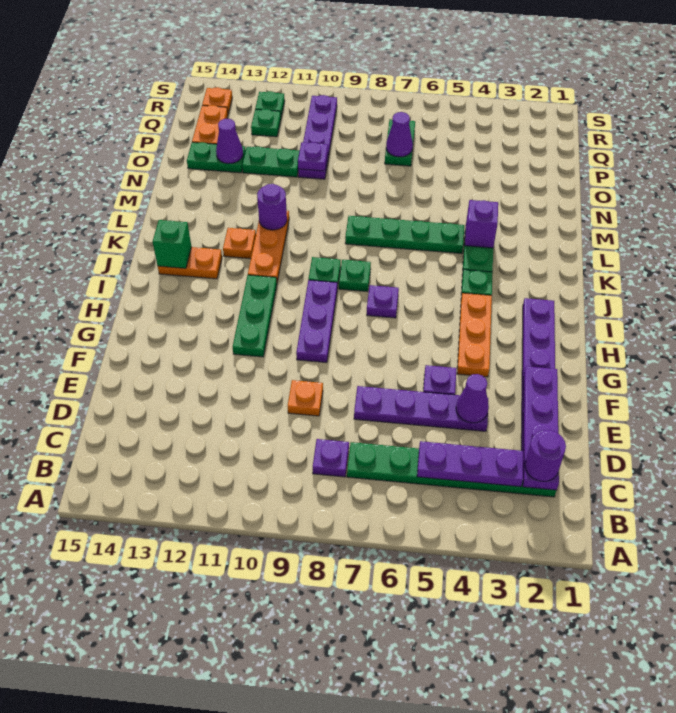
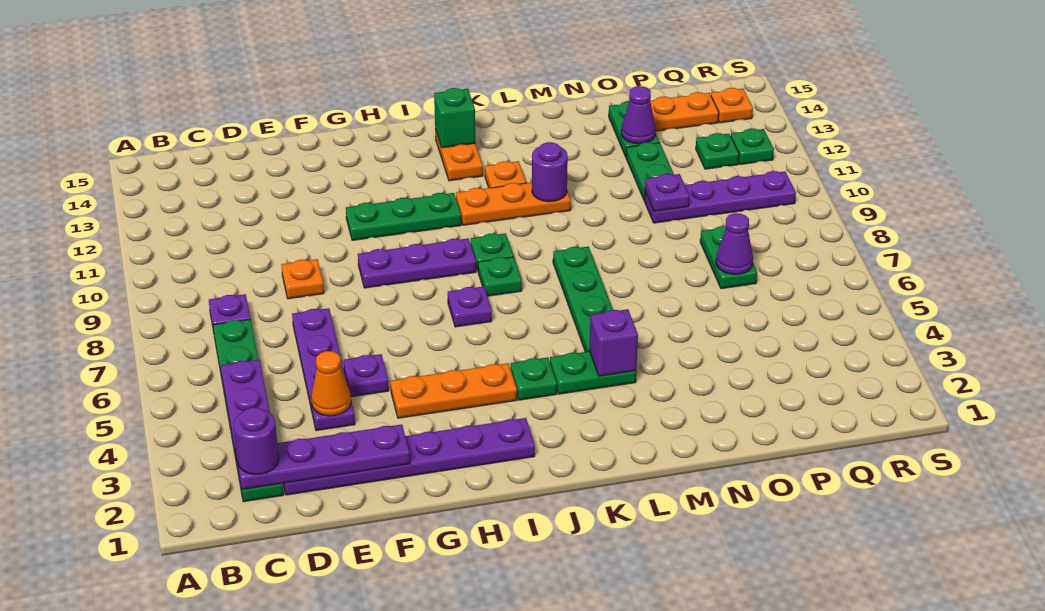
purple cone E4 level 2 -> orange cone E4 level 2
green plate P7:Q7 level 1 -> green plate P7:P8 level 1

